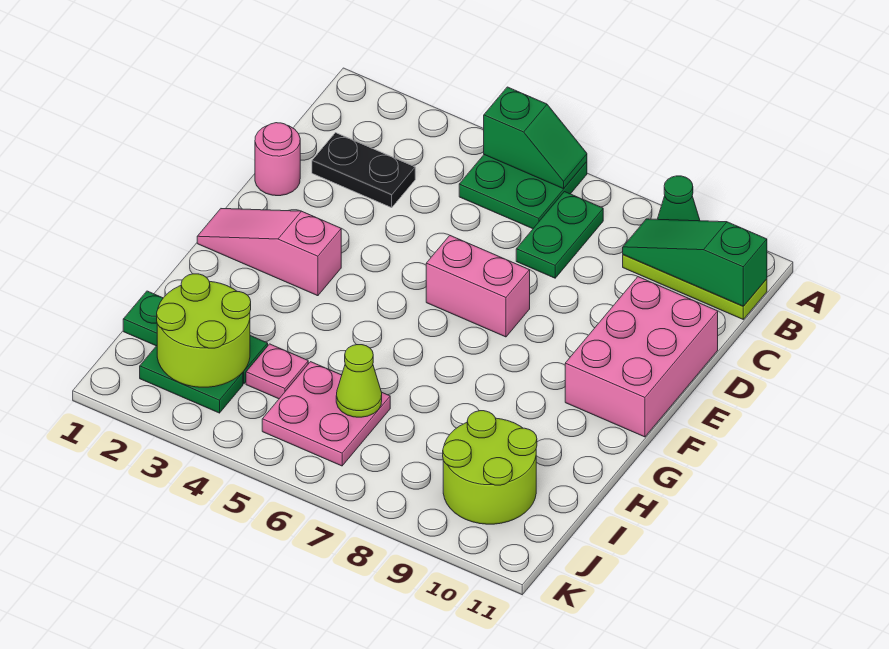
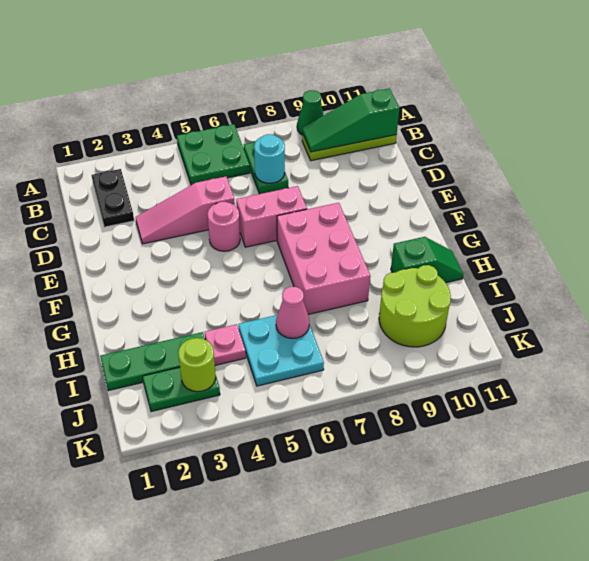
green slope A5:A6 level 2 top 5 -> green slope H10:H11 level 1 top 10
black plate C2:C3 level 1 -> black plate B2:C2 level 1
none -> cyan round brick C7 level 2
pink round brick D1 level 1 -> pink round brick E5 level 1
pink brick D10:F11 level 1 -> pink brick F7:H8 level 1
pink slope F1:F3 level 1 top 3 -> pink slope D3:D5 level 1 top 5
lime round brick I2:J3 level 2 -> lime round brick J3 level 2
pink plate I5:J6 level 1 -> cyan plate I5:J6 level 1
lime cone I6 level 2 -> pink cone I6 level 2

